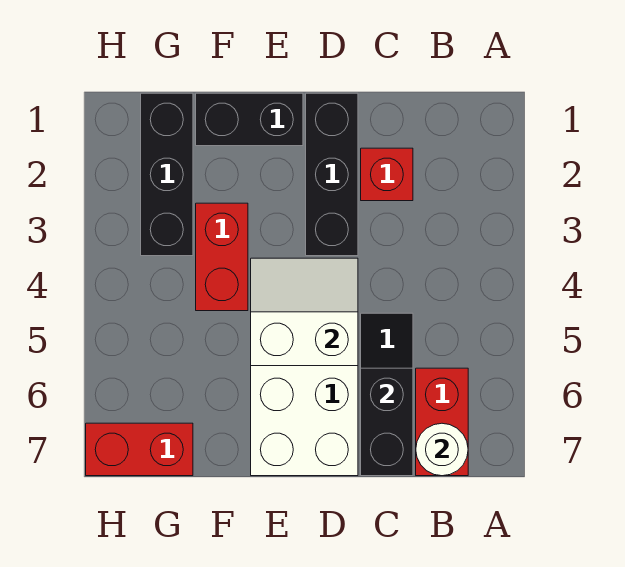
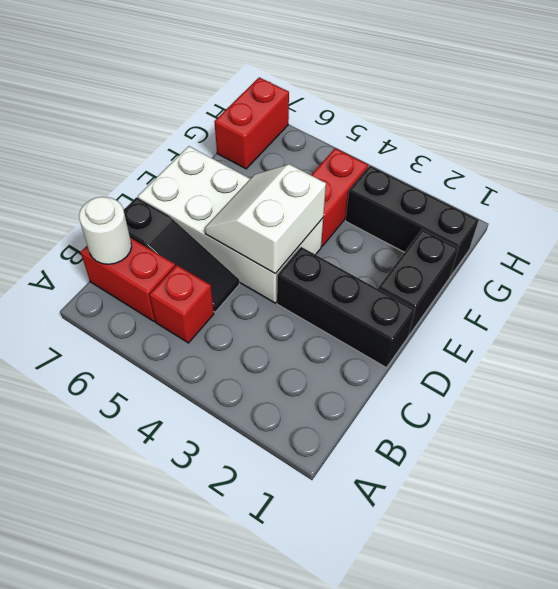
red brick C2 level 1 -> red brick B5 level 1
black brick C6:C7 level 2 -> none
white slope D4:E5 level 2 top 5 -> white slope D4:E5 level 2 top 4
red brick F3:F4 level 1 -> red brick F4:G4 level 1

